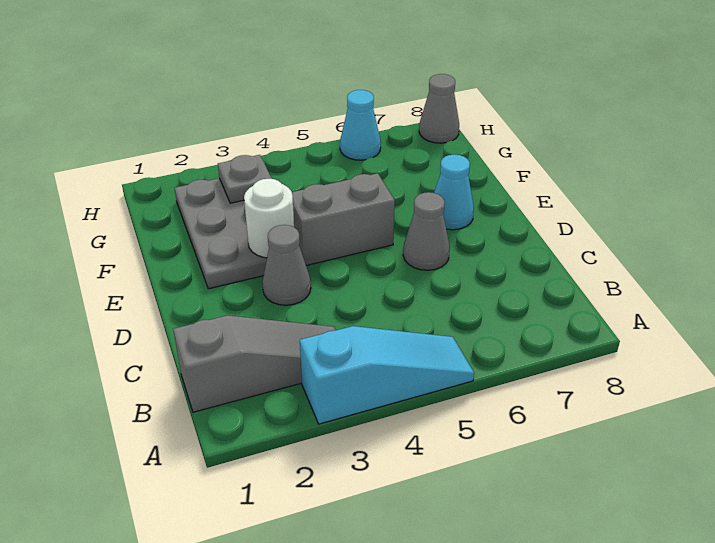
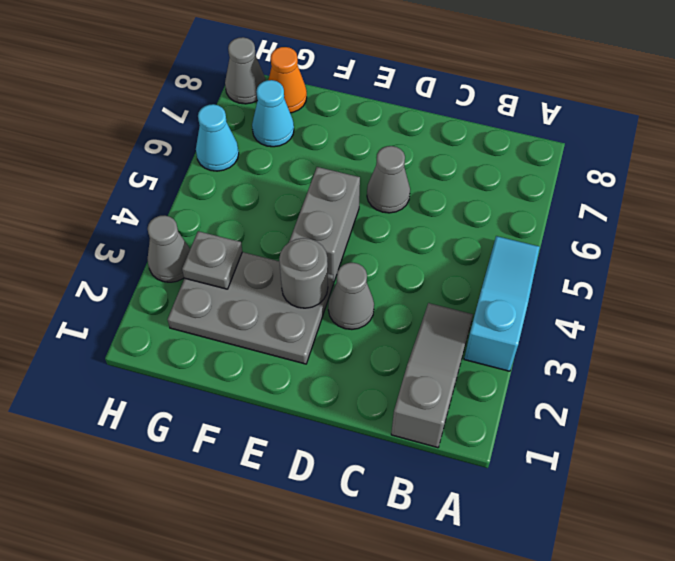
white round brick E3 level 2 -> grey round brick E3 level 2
cyan cone E7 level 1 -> cyan cone G7 level 1
none -> orange cone G8 level 1
none -> grey cone H3 level 1

